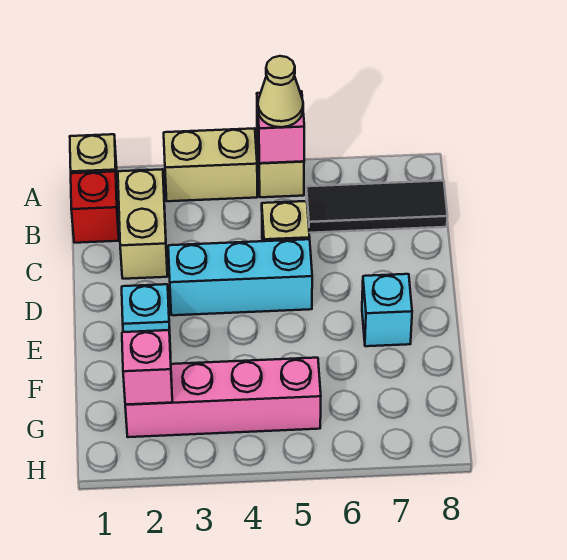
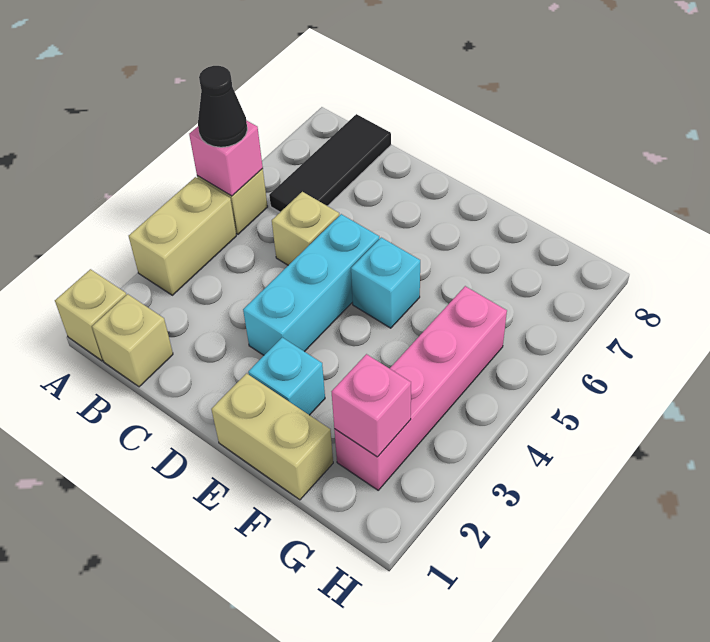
tan cone A5 level 3 -> black cone A5 level 3
red brick B1 level 1 -> tan brick B1 level 1
tan brick B2:C2 level 1 -> tan brick E1:F1 level 1
cyan brick E7 level 1 -> cyan brick E5 level 1

